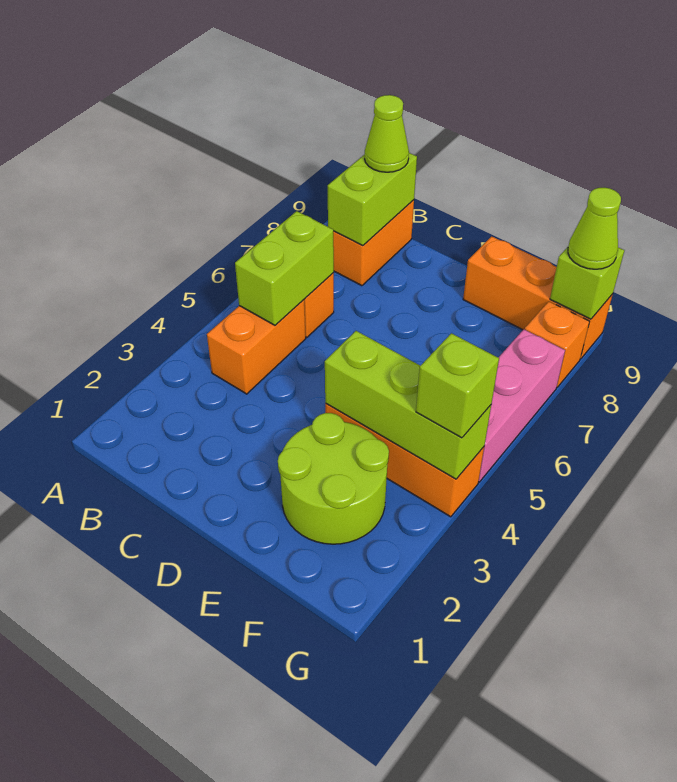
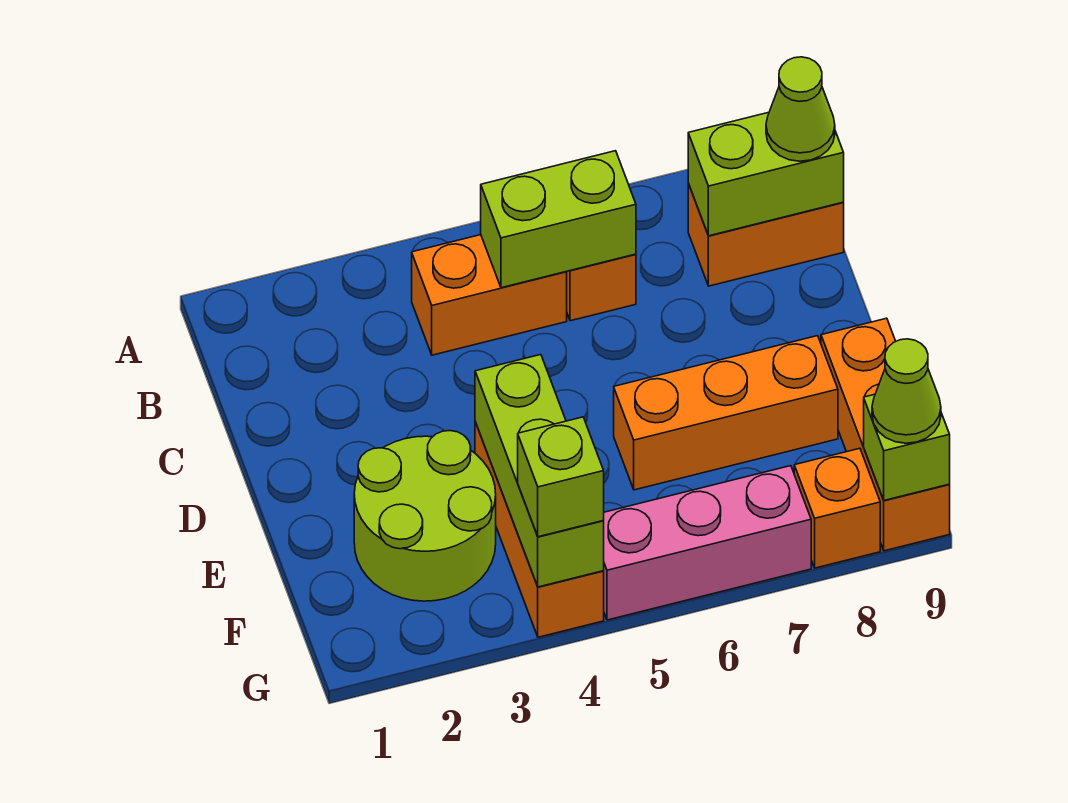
none -> orange brick E6:E8 level 1

